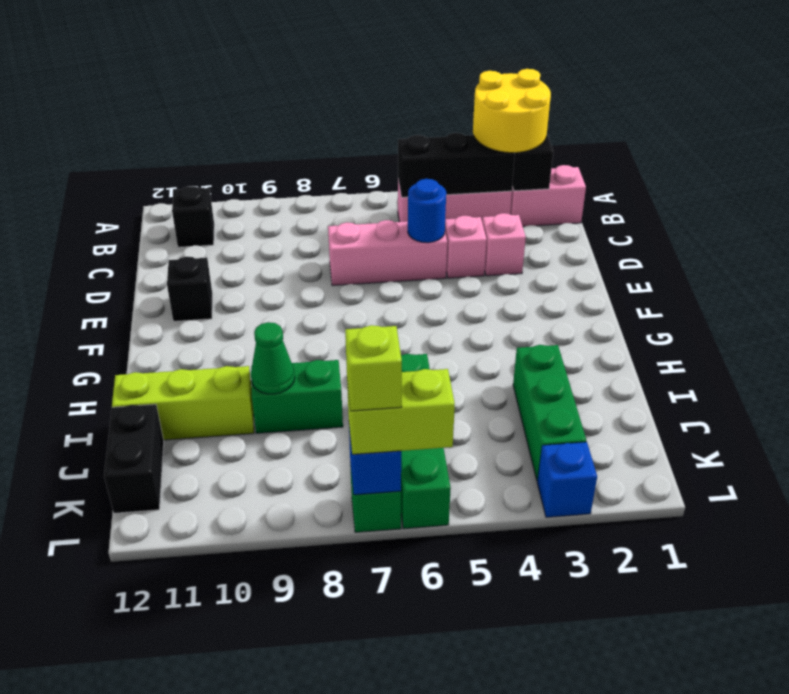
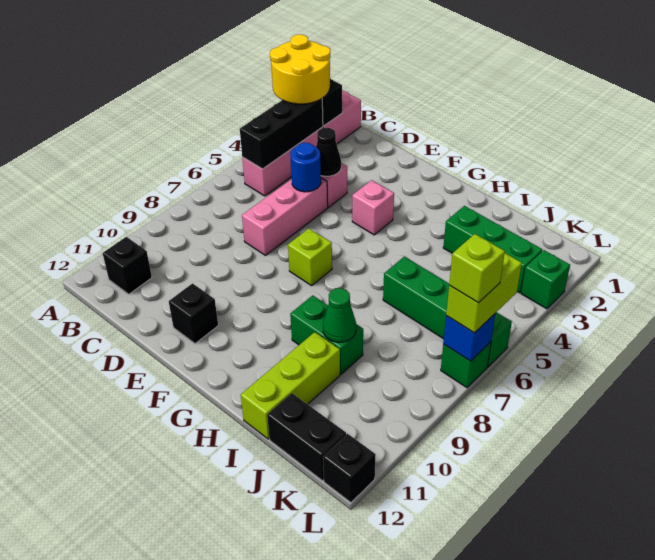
pink brick D3 level 1 -> pink brick F4 level 1
none -> black cone D4 level 2
none -> lime brick F7 level 1
green brick I8:I9 level 1 -> green brick H9:I9 level 1
blue brick L3 level 1 -> green brick L3 level 1
none -> black brick L12 level 1

